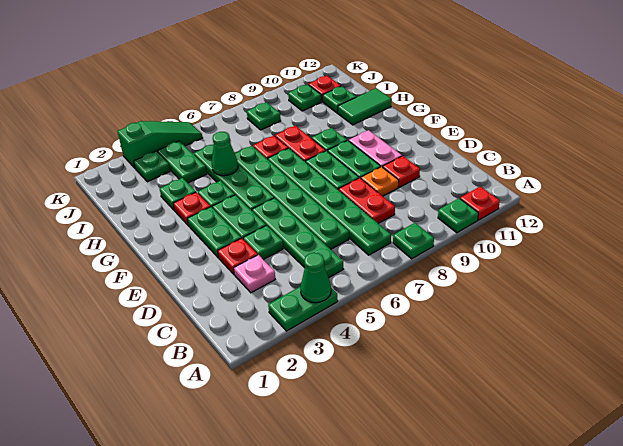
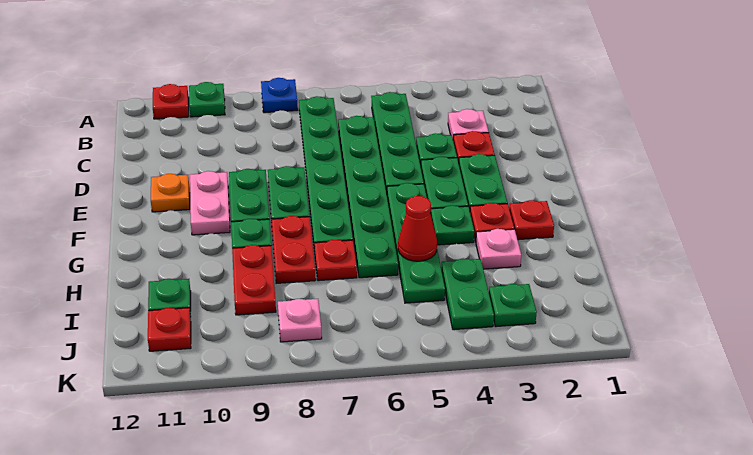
green plate A3:A4 level 1 -> none
green cone A4 level 2 -> none
green plate A8 level 1 -> blue plate A8 level 1
red plate C8:D8 level 1 -> red plate H9:I9 level 1
orange plate D9 level 1 -> orange plate E11 level 1
red plate D10 level 1 -> red plate G2 level 1
green plate H3 level 1 -> pink plate H3 level 1
green cone H5 level 2 -> red cone H5 level 2
green tile H11:H12 level 1 -> none
green plate J8 level 1 -> pink plate J8 level 1
green plate J10 level 1 -> none
green slope K3:K5 level 1 top 3 -> none

